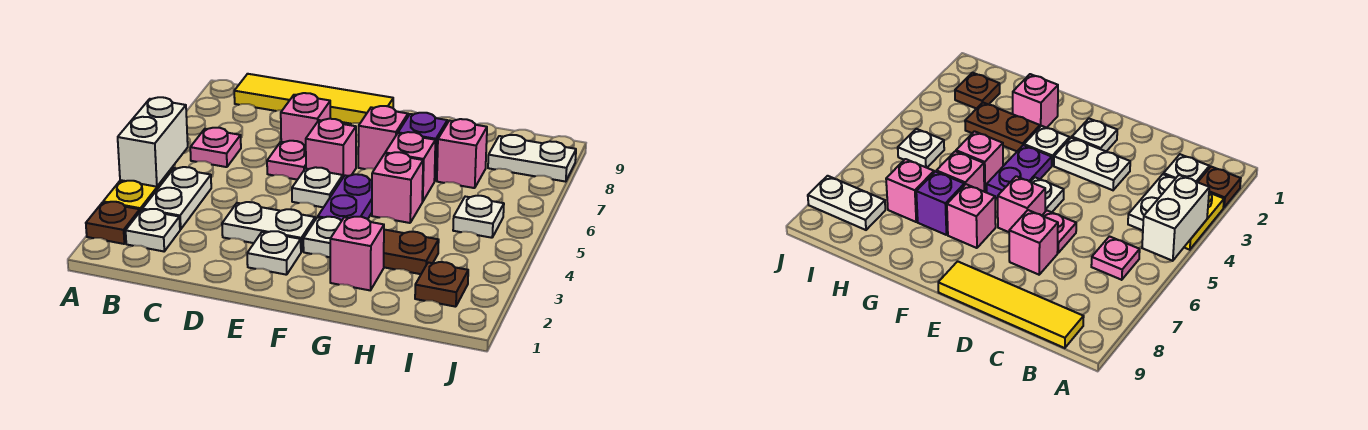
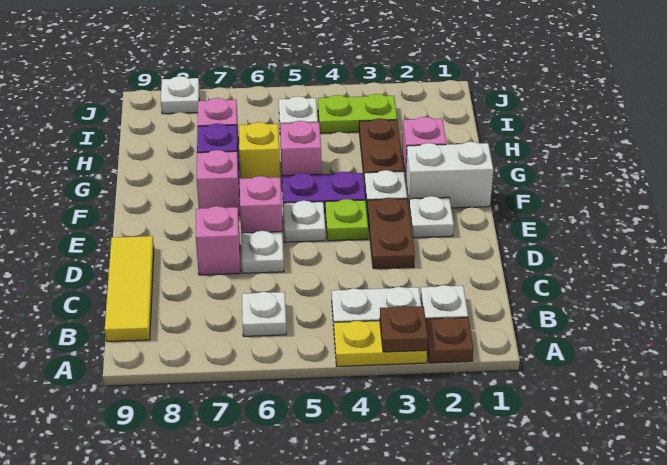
white brick A4:A5 level 2 -> white brick F1:F2 level 1
pink plate B6 level 1 -> white plate B6 level 1
yellow tile B9:E9 level 1 -> yellow tile B9:D9 level 1
white plate D3:E3 level 1 -> brown plate D3:E3 level 1
pink plate D6 level 1 -> white plate D6 level 1
none -> lime plate E4 level 1
pink brick G6 level 1 -> yellow brick G6 level 1
brown plate I2 level 1 -> brown plate A3 level 2
none -> lime plate I3:I4 level 1
white plate I8:J8 level 1 -> white plate J8 level 1

